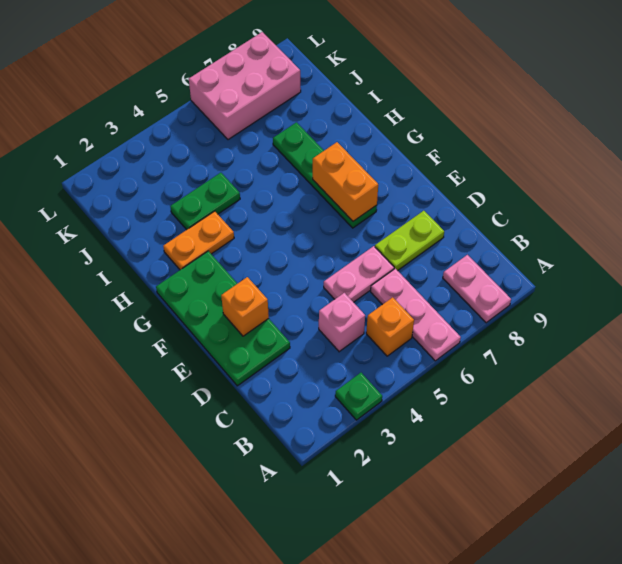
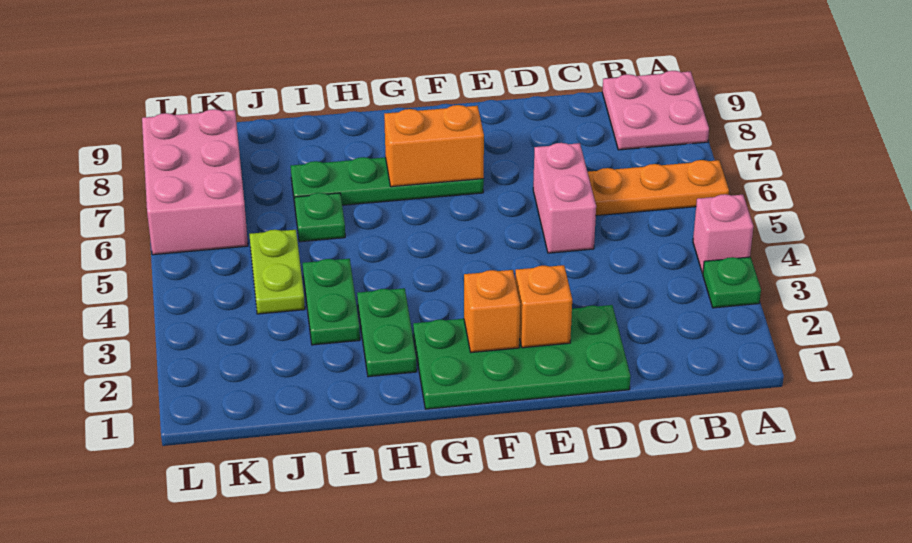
pink plate A6:C6 level 1 -> orange plate A6:C6 level 1
pink plate A8:B8 level 1 -> pink plate A8:B9 level 1
orange brick B5 level 1 -> orange brick F2 level 2
pink brick C4 level 1 -> pink brick A4 level 1
pink plate D5:D6 level 1 -> pink brick D5:D6 level 1
lime plate D7:D8 level 1 -> lime plate J4:J5 level 1
orange plate H2:H3 level 1 -> green plate H2:H3 level 1
none -> green plate I6 level 1

